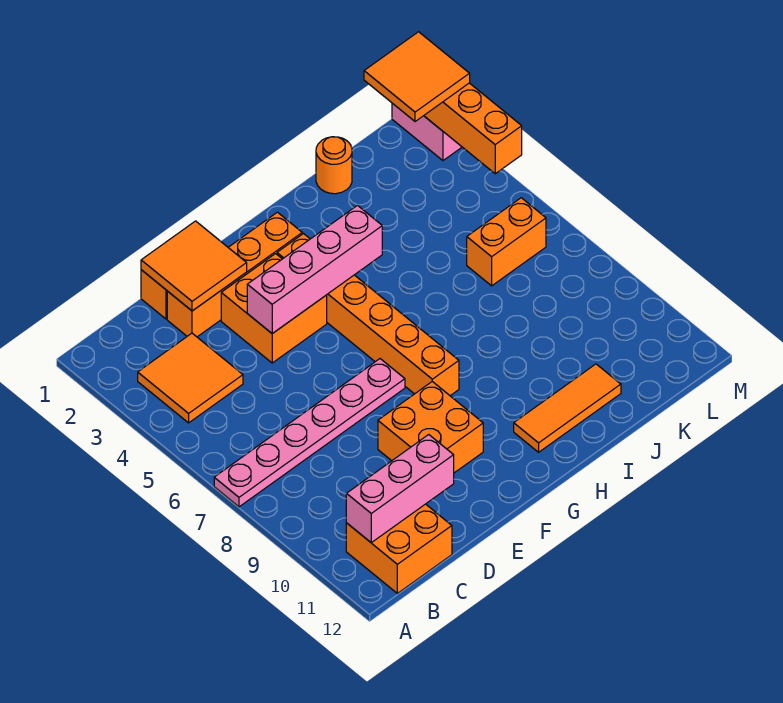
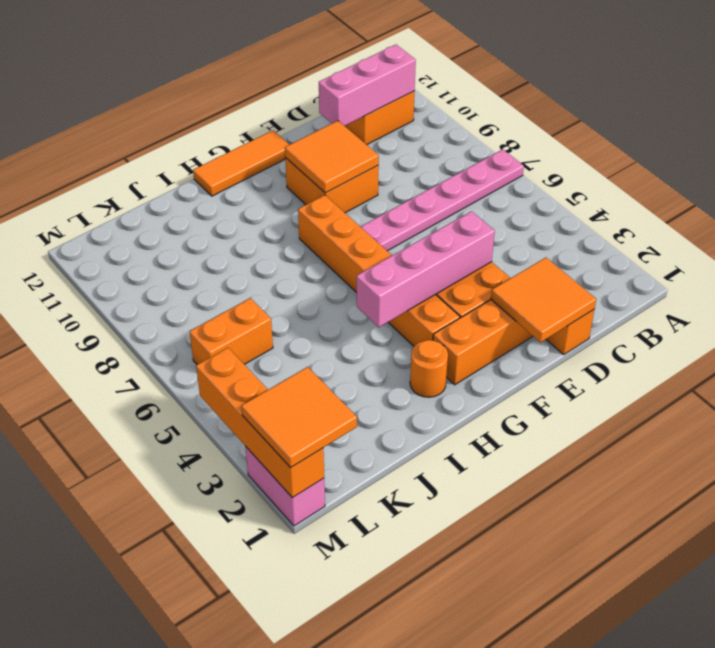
orange tile B3:C4 level 1 -> orange tile E9:F10 level 2
orange tile H11:J11 level 1 -> orange tile F12:H12 level 1
orange round brick J1 level 1 -> orange round brick H2 level 1

